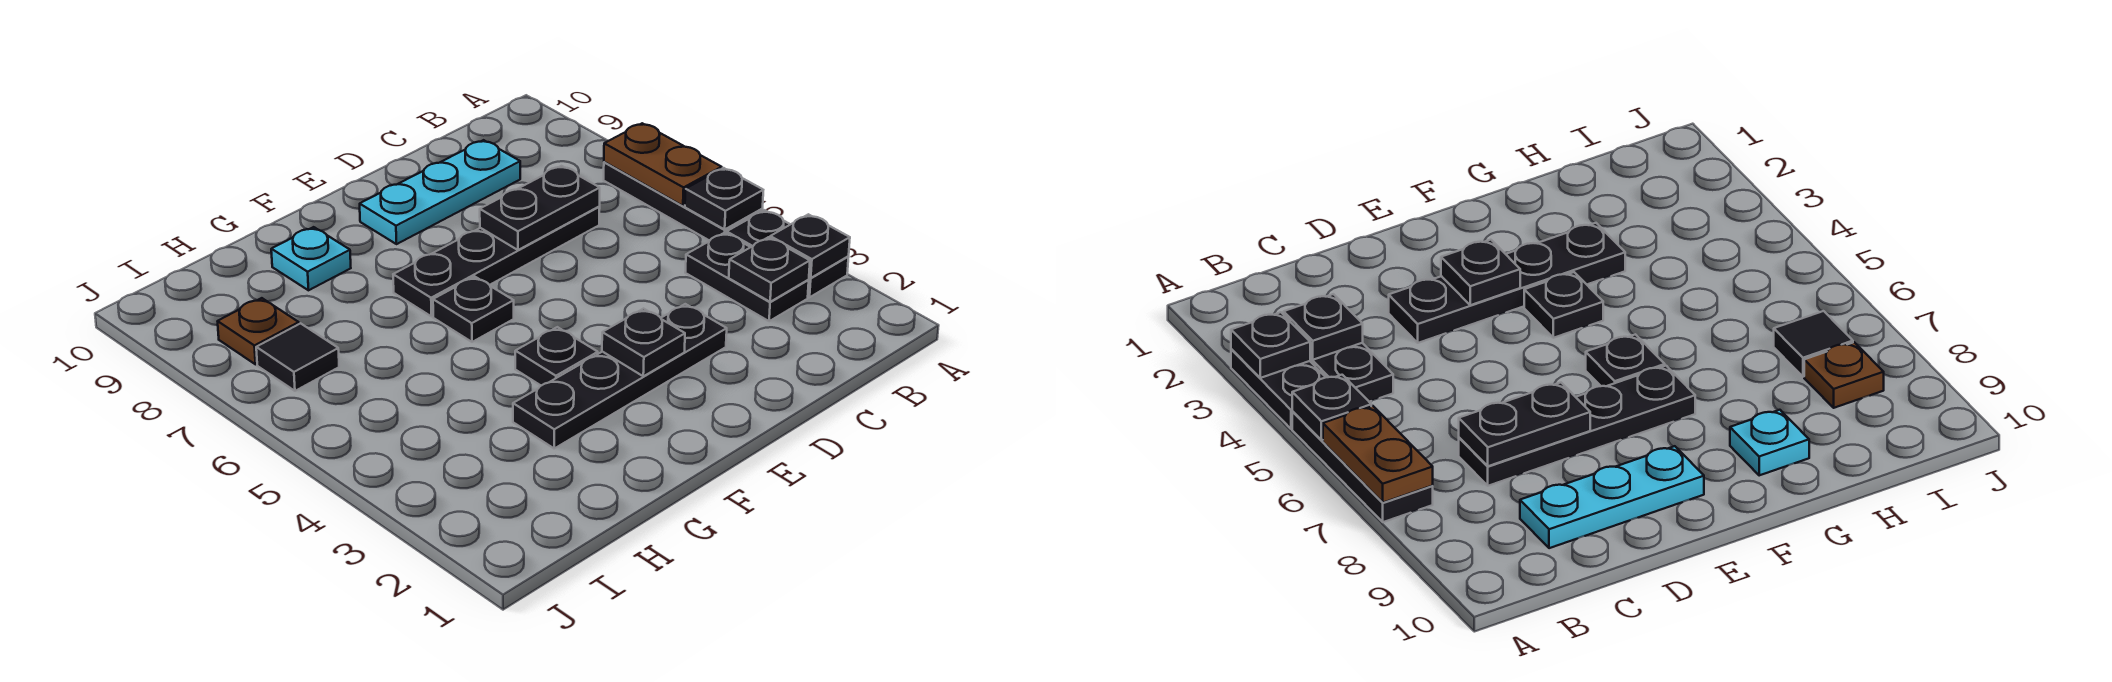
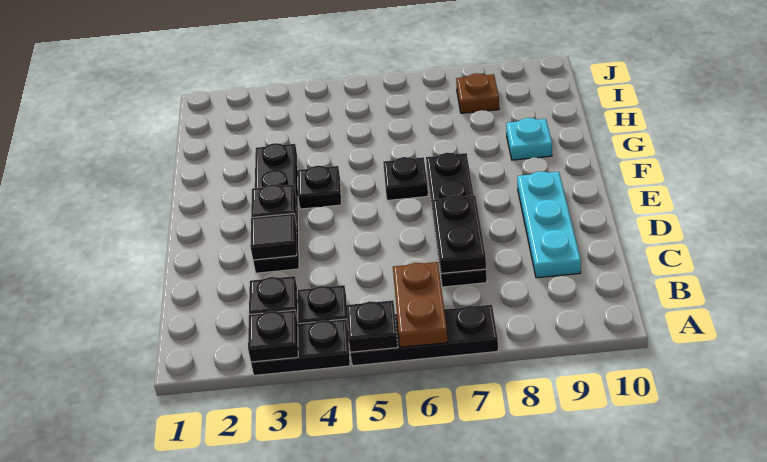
brown plate A6:A7 level 2 -> brown plate A6:B6 level 2
black tile I7 level 1 -> black tile D3 level 2

